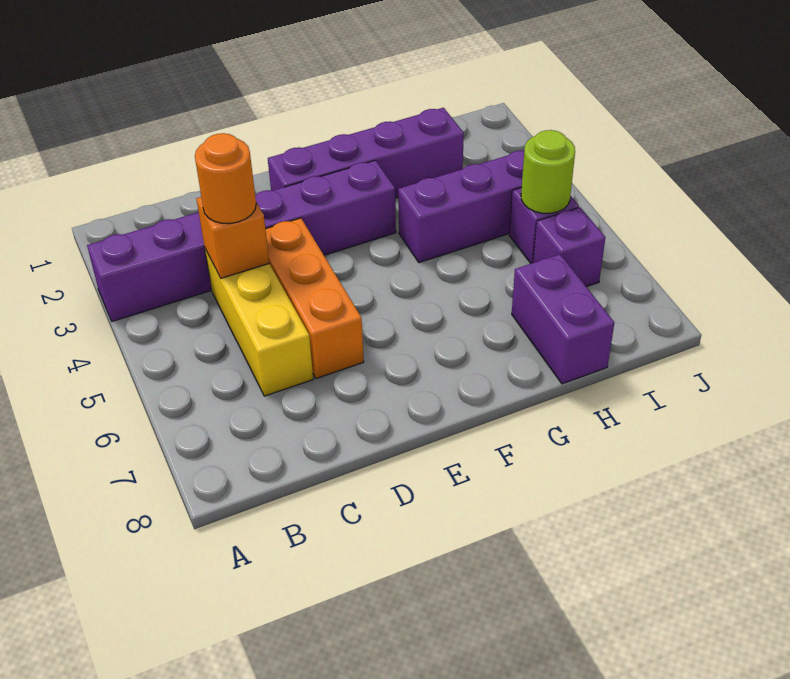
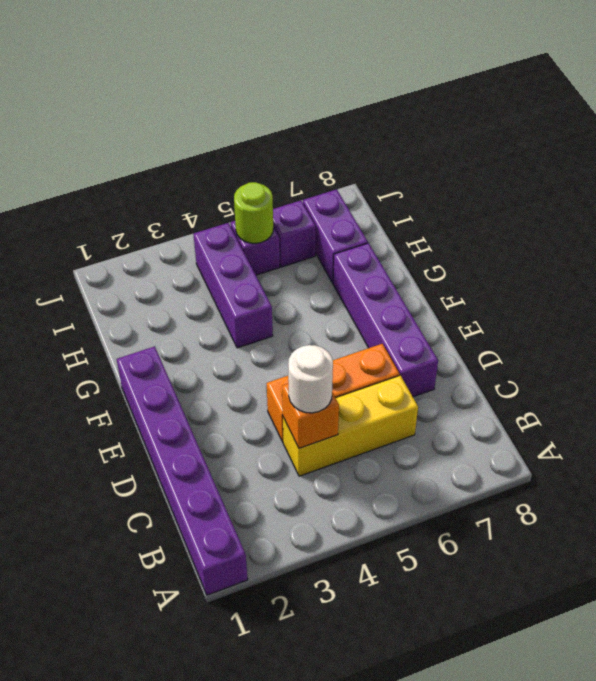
purple brick A3:F3 level 1 -> purple brick A1:F1 level 1
orange round brick C4 level 3 -> white round brick C4 level 3
purple brick E2:H2 level 1 -> purple brick D7:G7 level 1
purple brick H7:H8 level 1 -> purple brick H7:I7 level 1

